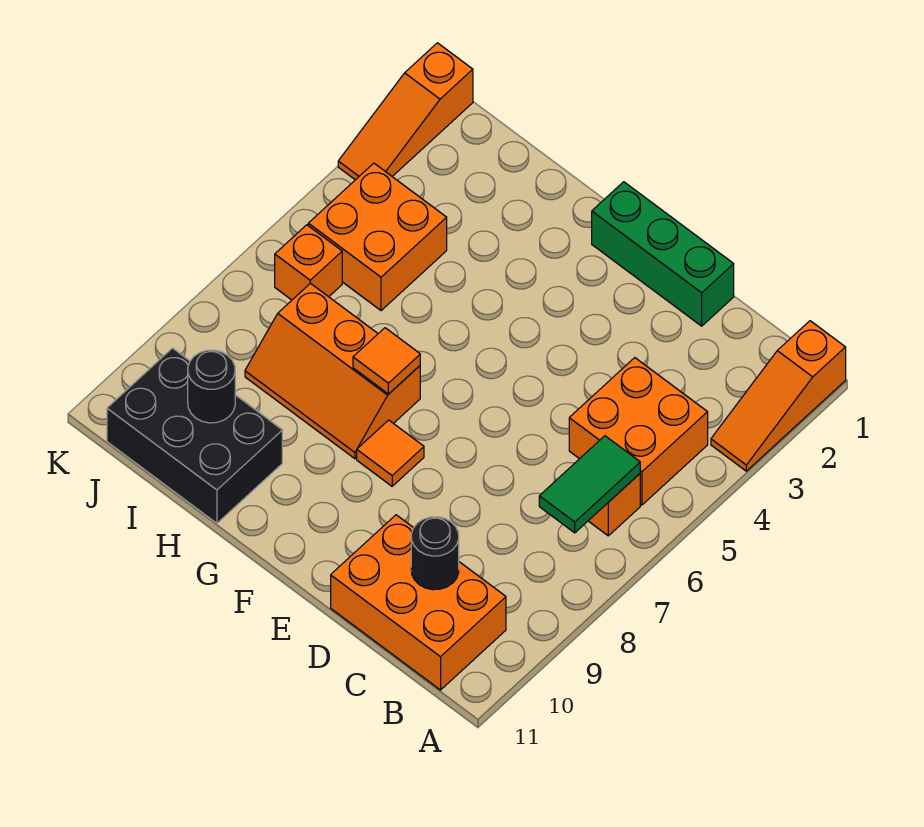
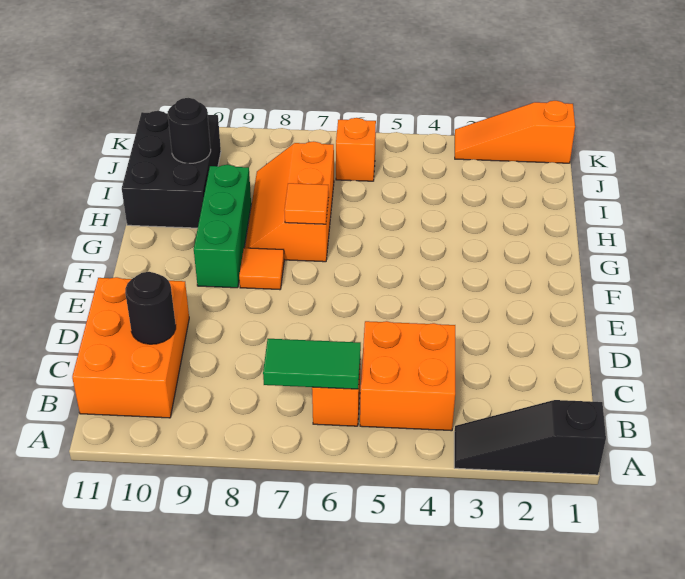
orange slope A1:A3 level 1 top 1 -> black slope A1:A3 level 1 top 1
green brick D1:F1 level 1 -> green brick F9:H9 level 1
orange brick I4:J5 level 1 -> none

